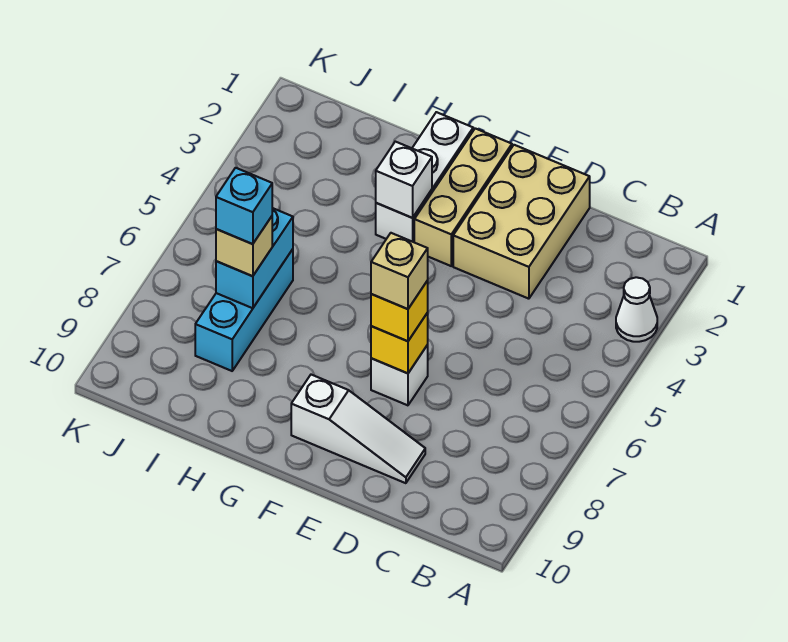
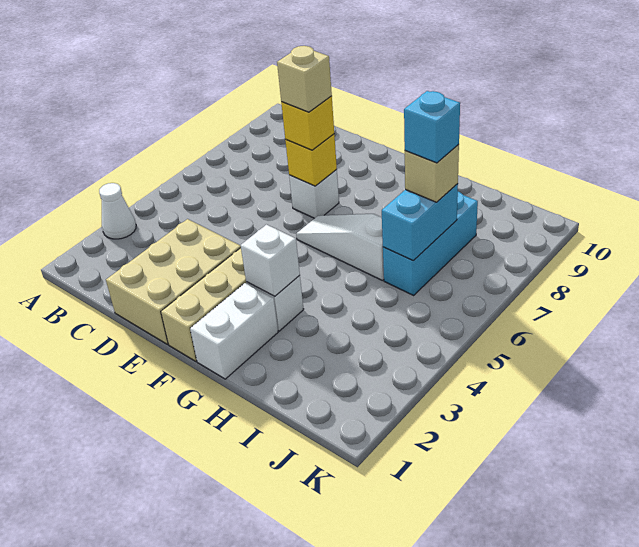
white slope D9:F9 level 1 top F -> white slope F6:H6 level 1 top H

